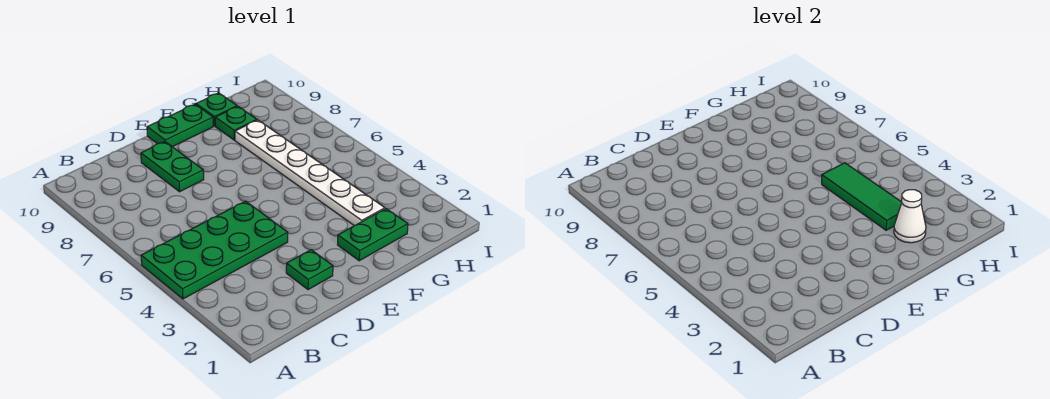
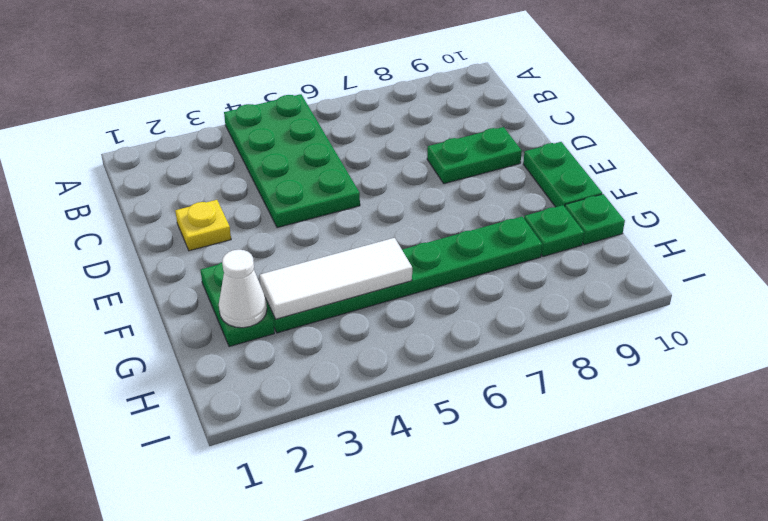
green plate D2 level 1 -> yellow plate D2 level 1
white plate G3:G8 level 1 -> green plate G3:G8 level 1
green tile G3:G5 level 2 -> white tile G3:G5 level 2

